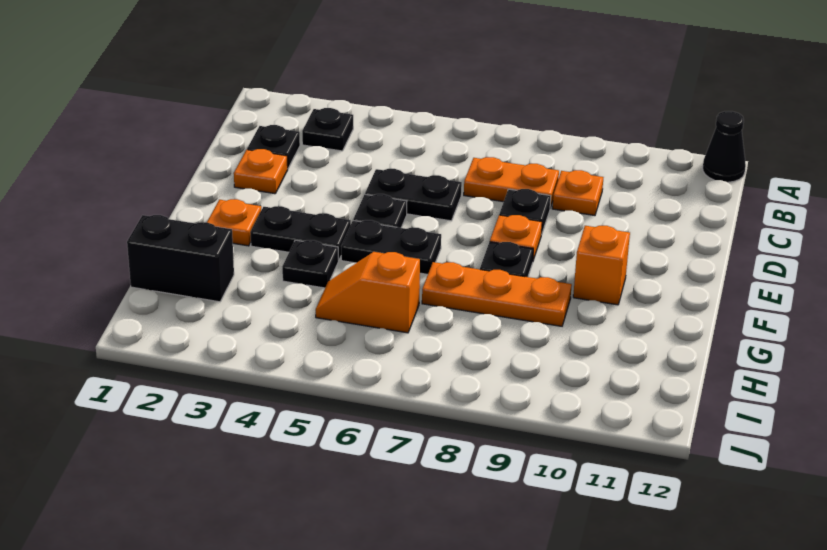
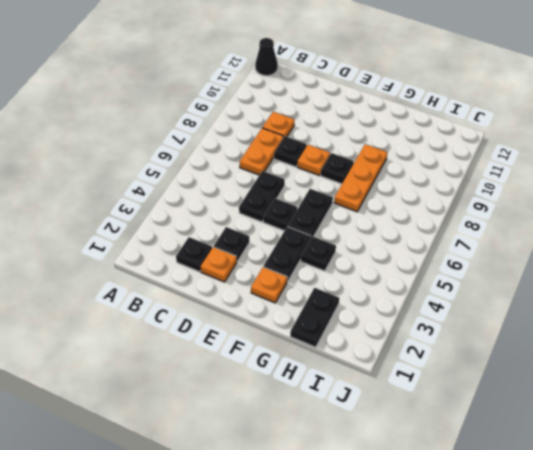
black plate B3 level 1 -> black plate D3 level 1
orange brick F10 level 1 -> none
black brick H1:H2 level 1 -> black plate H1:H2 level 1
orange slope H5:H6 level 1 top 6 -> none

